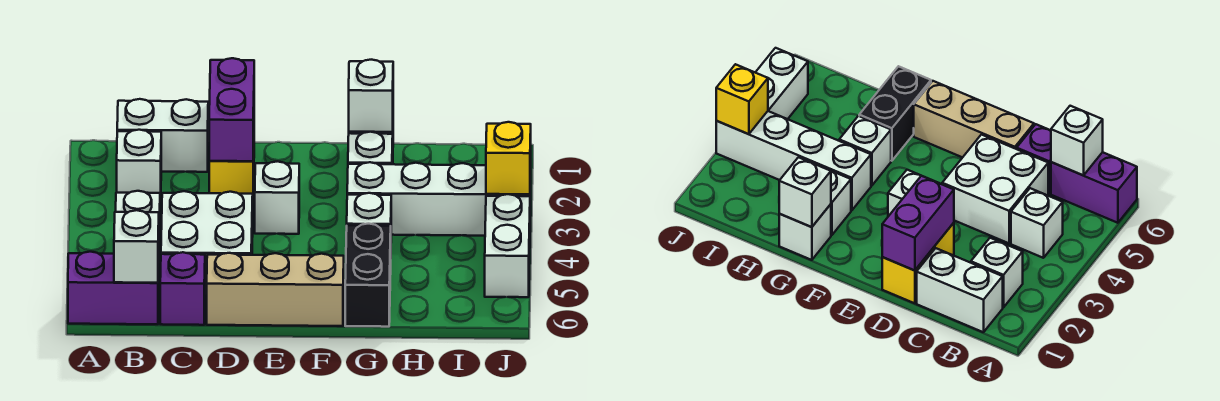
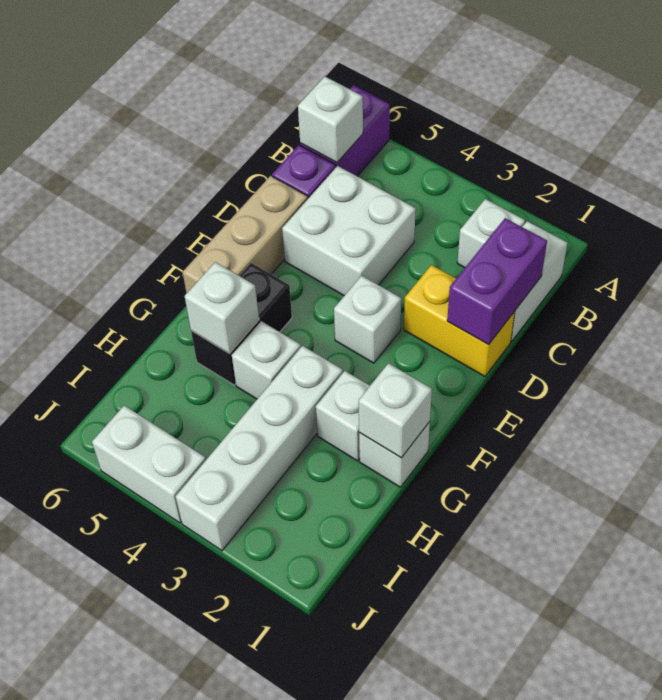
white brick B4 level 1 -> white brick G5 level 2
purple brick D1:D2 level 2 -> purple brick C1:D1 level 2
black brick G5:G6 level 1 -> black brick F5:G5 level 1
yellow brick J3 level 2 -> none

